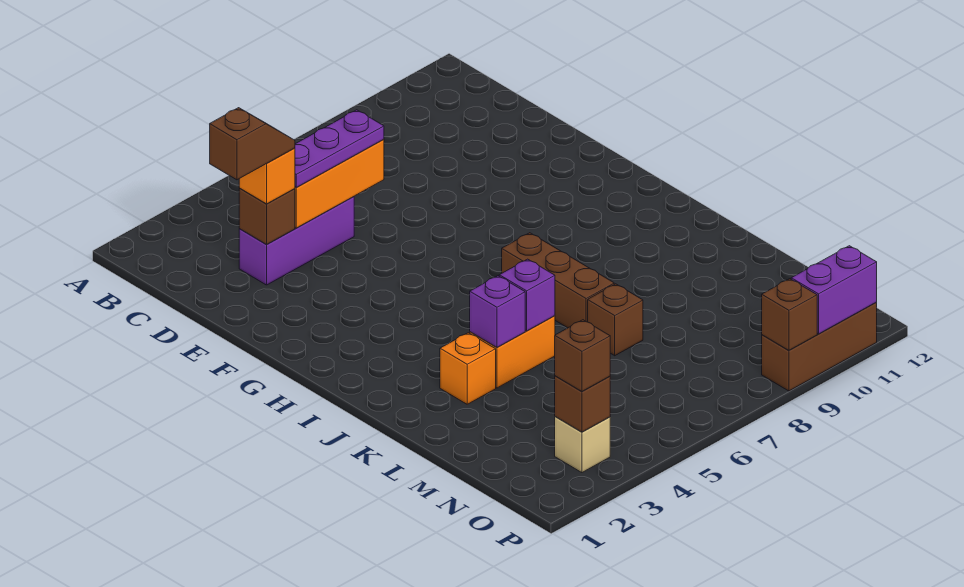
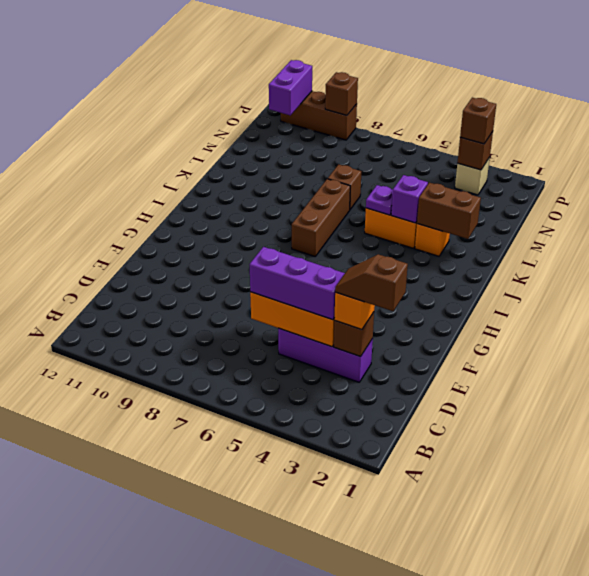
purple plate D4:D6 level 3 -> purple brick D4:D6 level 3
none -> brown brick K2:K3 level 2
purple brick K5 level 2 -> purple plate K5 level 2
purple brick P10:P11 level 2 -> purple brick O11:P11 level 2

